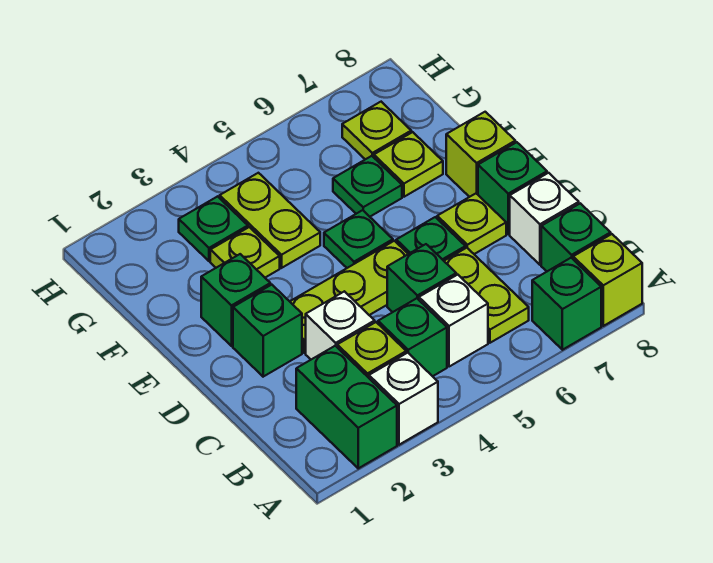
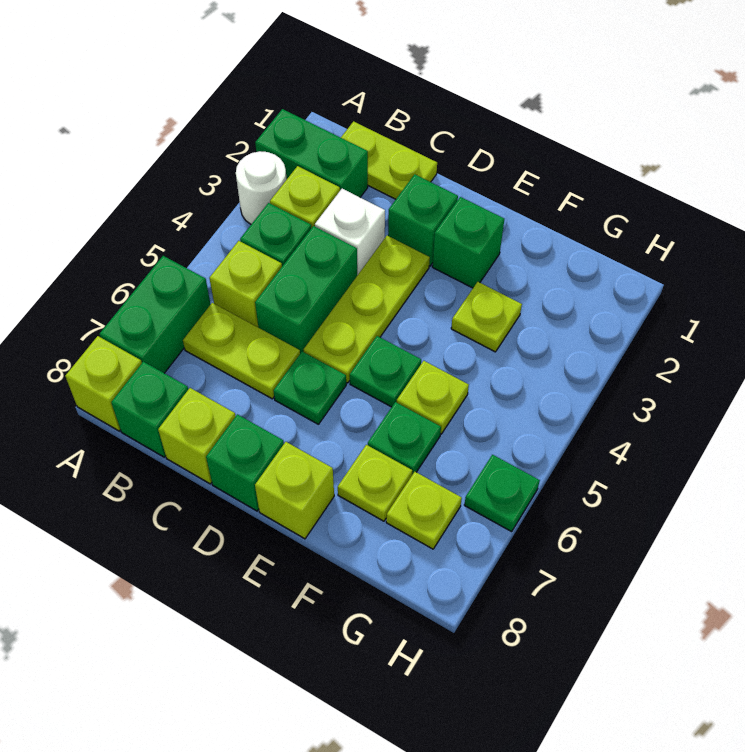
white brick A3 level 1 -> white round brick A3 level 1
green brick A7 level 1 -> green brick A6:A7 level 1
white brick B5 level 1 -> lime brick B5 level 1
green brick C5 level 1 -> green brick C4:C5 level 1
white brick C8 level 1 -> lime brick C8 level 1
lime plate D7 level 1 -> lime plate F5 level 1
lime plate F4:G4 level 1 -> lime plate B1:C1 level 1
green plate G3 level 1 -> green plate H6 level 1

